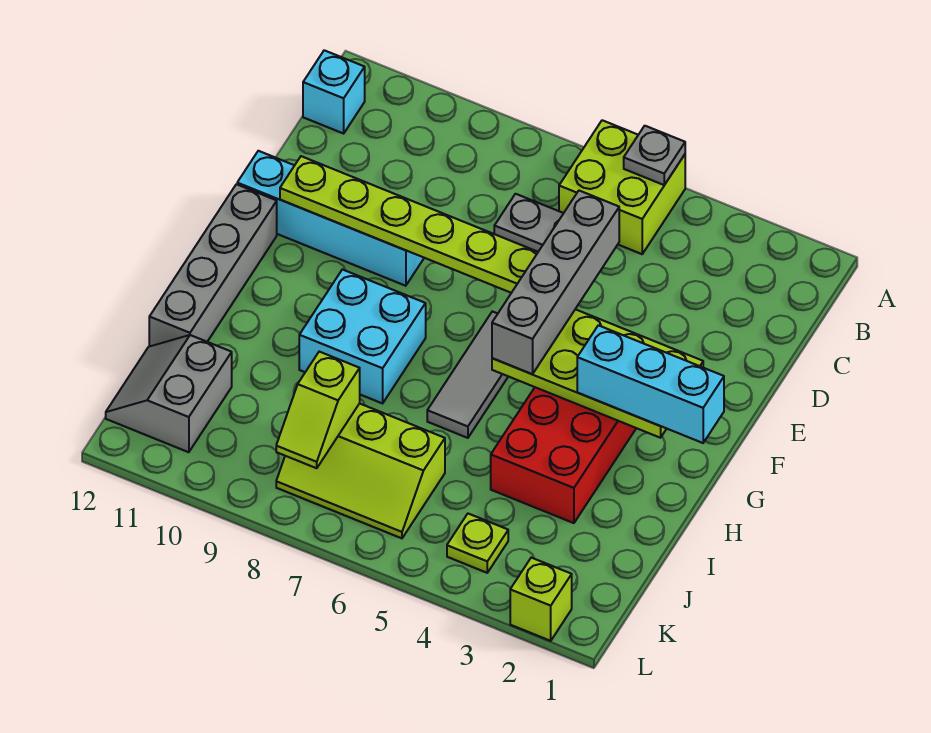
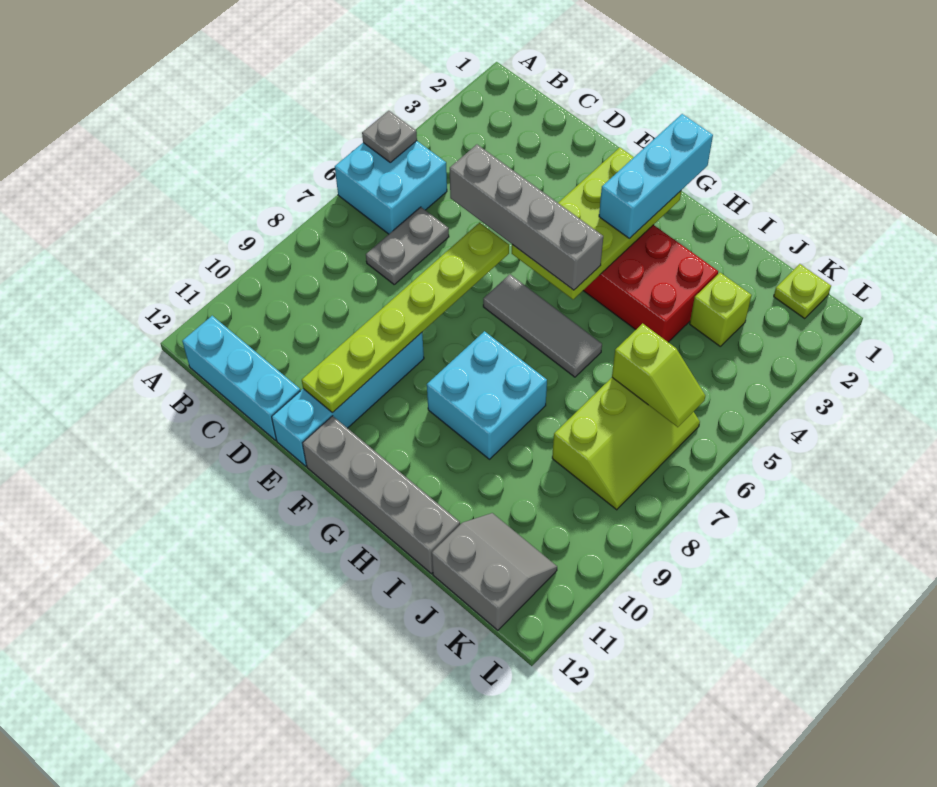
lime brick A5:B6 level 1 -> cyan brick A5:B6 level 1
cyan brick B12 level 1 -> cyan brick B12:D12 level 1
lime slope J8:K8 level 2 top J -> lime slope J6:K6 level 2 top J
grey slope J11:K12 level 1 top 11 -> grey slope J11:K12 level 1 top 12
lime plate K4 level 1 -> lime plate K1 level 1
lime brick L2 level 1 -> lime brick J3 level 1

